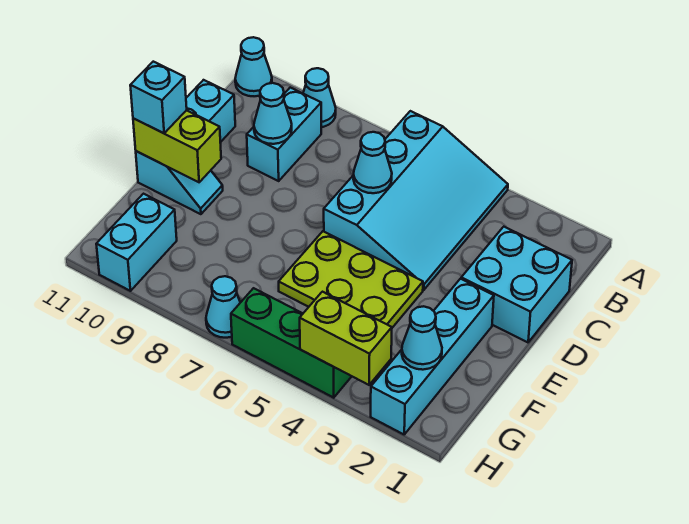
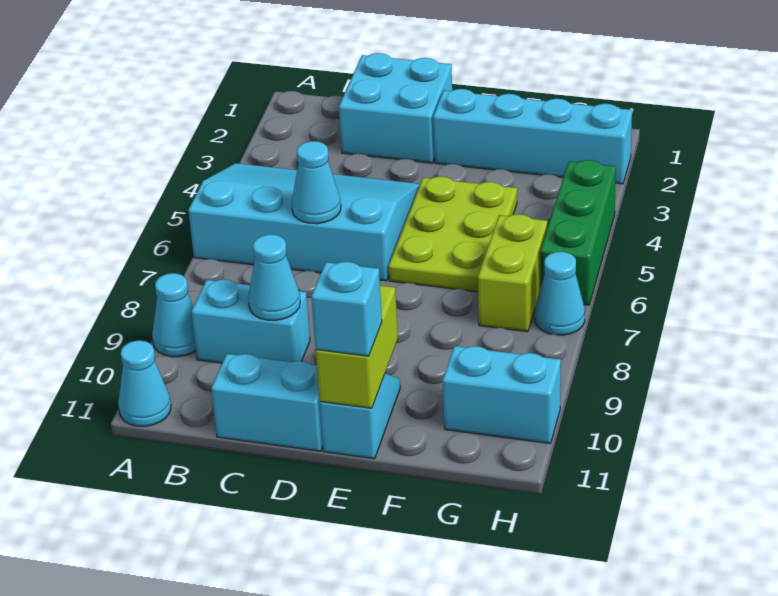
cyan cone G2 level 2 -> none
lime brick H3:H4 level 2 -> lime brick G6:G7 level 1

